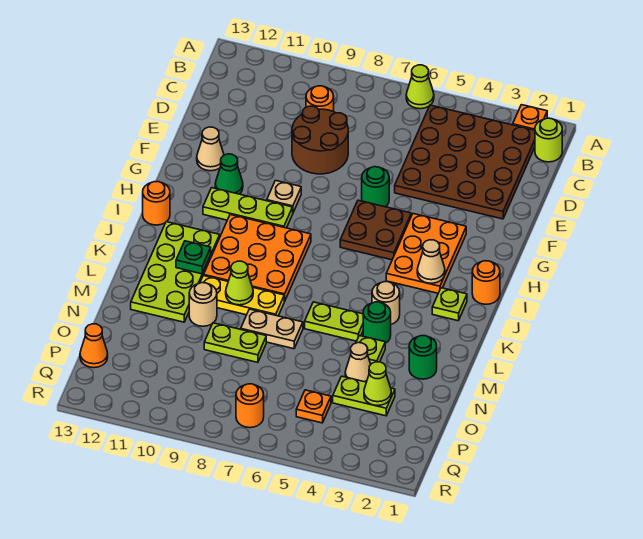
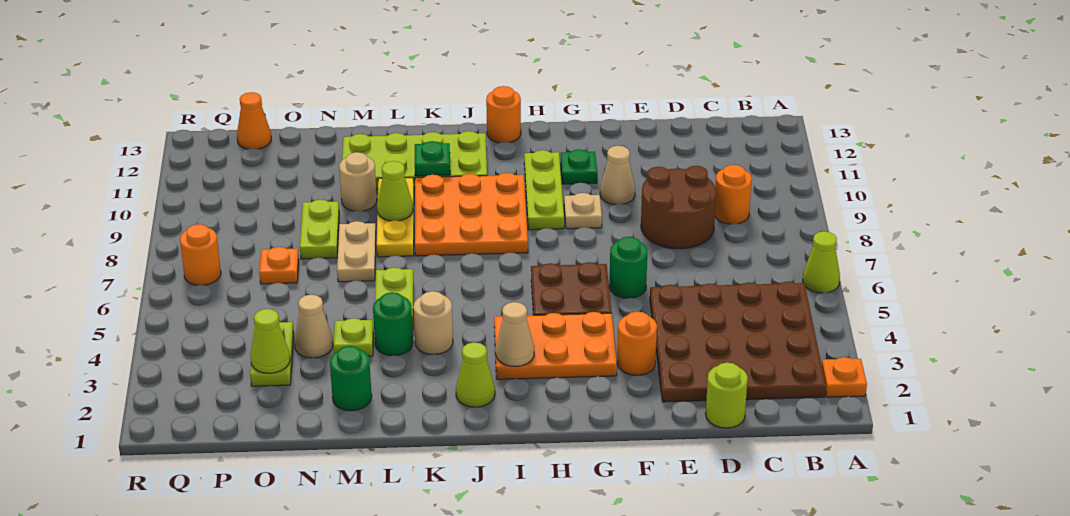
lime round brick B1 level 1 -> lime round brick D1 level 1
tan cone F12 level 1 -> tan cone F10 level 1
green cone G11 level 1 -> green plate G11 level 1
orange round brick I1 level 1 -> orange round brick F3 level 1
lime plate J2 level 1 -> lime cone J2 level 1
orange plate P5 level 1 -> orange plate O7 level 1

